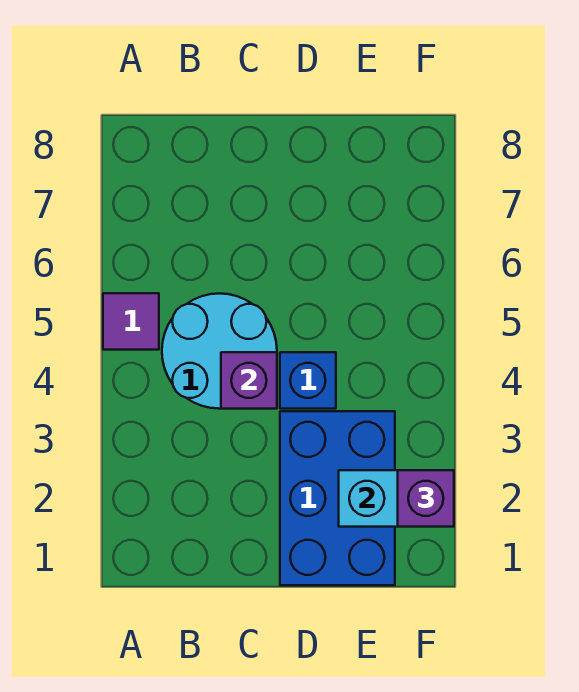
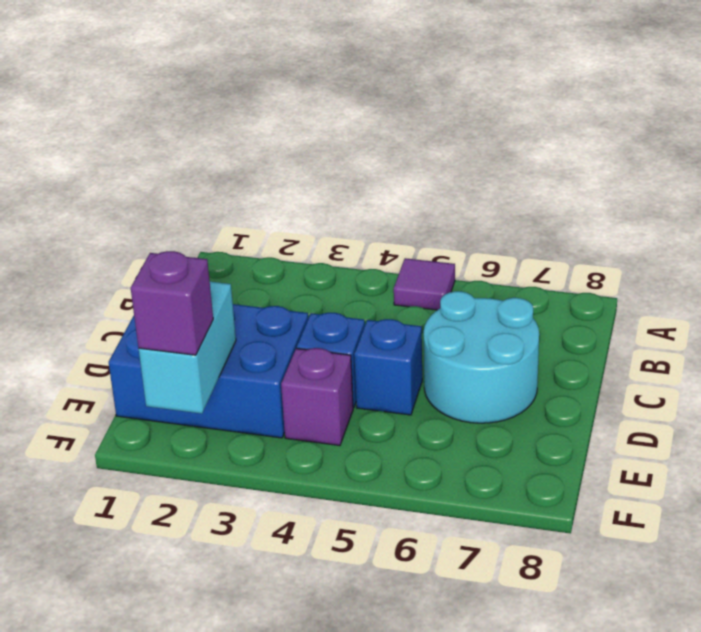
cyan round brick B4:C5 level 1 -> cyan round brick C6:D7 level 1
purple brick C4 level 2 -> purple brick E4 level 1
none -> blue brick D5 level 1

